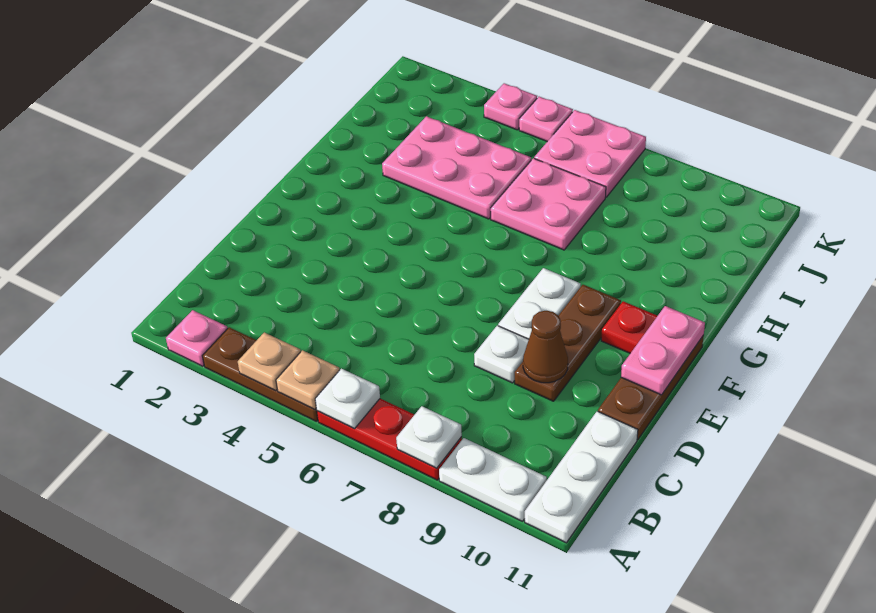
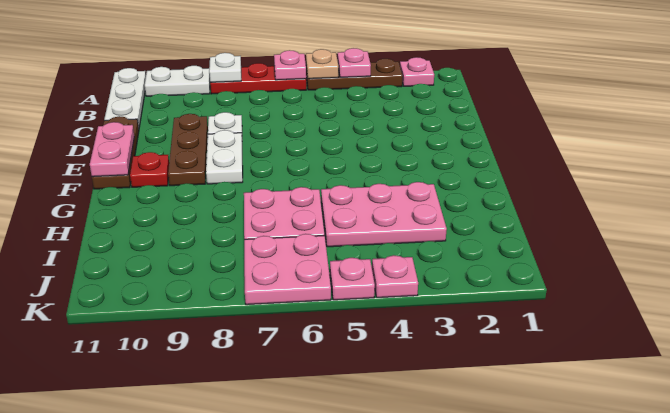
tan plate A4 level 2 -> pink plate A4 level 2
white plate A6 level 2 -> pink plate A6 level 2
brown cone D9 level 2 -> none

